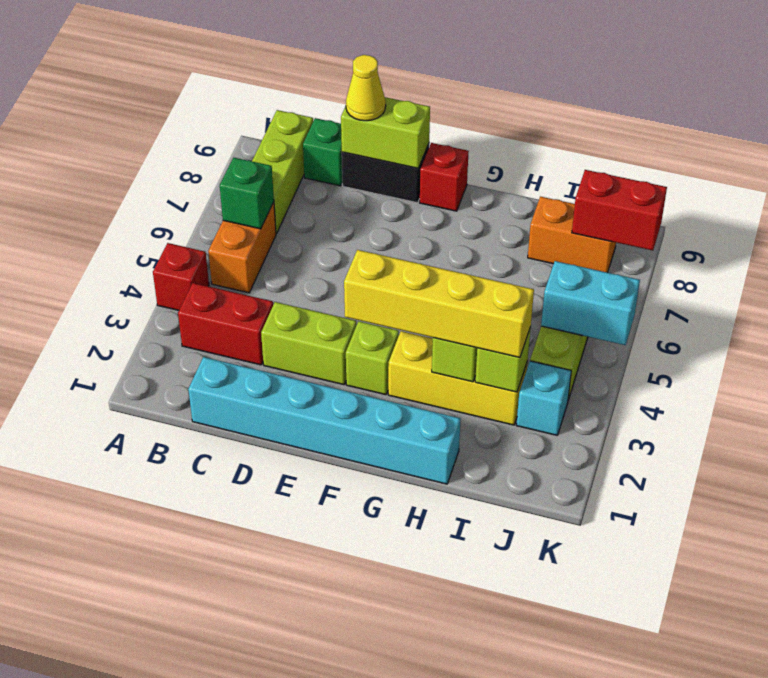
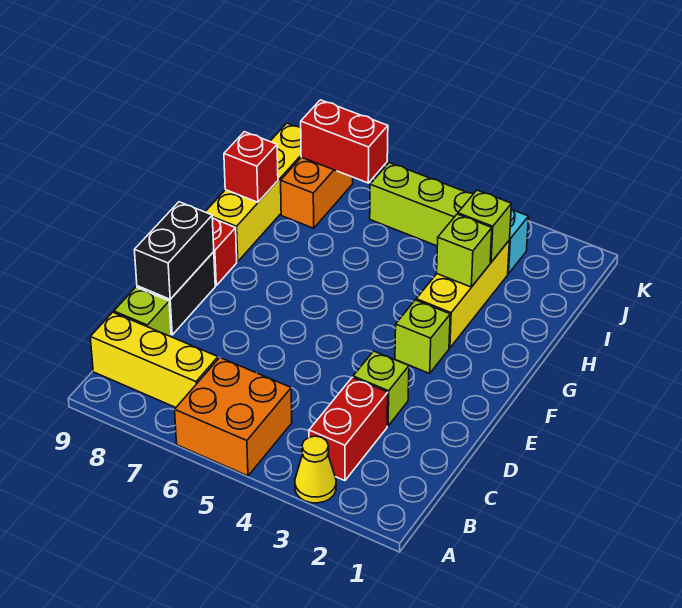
red brick A4 level 1 -> red brick H9 level 2
orange brick B5:B6 level 1 -> orange brick A5:B6 level 1
green brick B6 level 2 -> none
lime brick B7:B9 level 1 -> yellow brick B7:B9 level 1
cyan brick C1:H1 level 1 -> none
green brick C9 level 1 -> lime brick C9 level 1
lime brick D3:E3 level 1 -> lime brick D3 level 1
lime brick D9:E9 level 2 -> black brick D9:E9 level 2
yellow cone D9 level 3 -> yellow cone A3 level 1
yellow brick F3:I3 level 3 -> yellow brick G9:J9 level 1
cyan brick J5:K5 level 2 -> none
red brick J8:K8 level 2 -> red brick J7:J8 level 2

